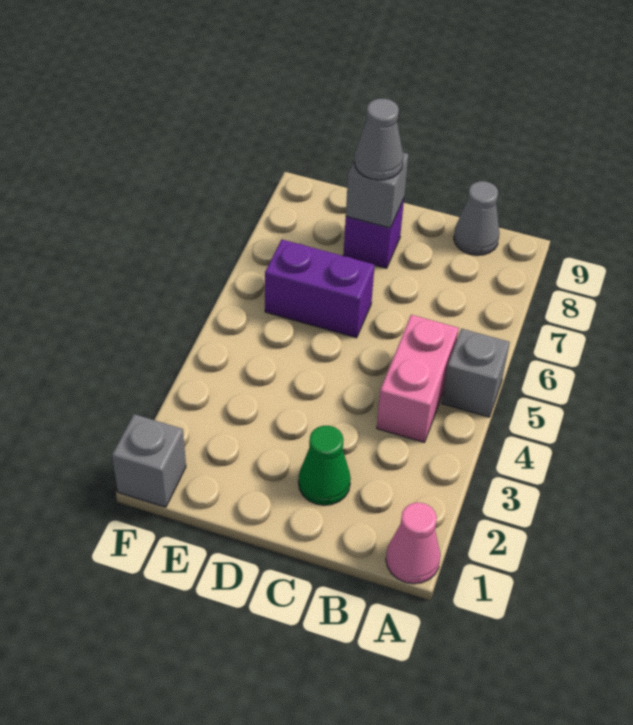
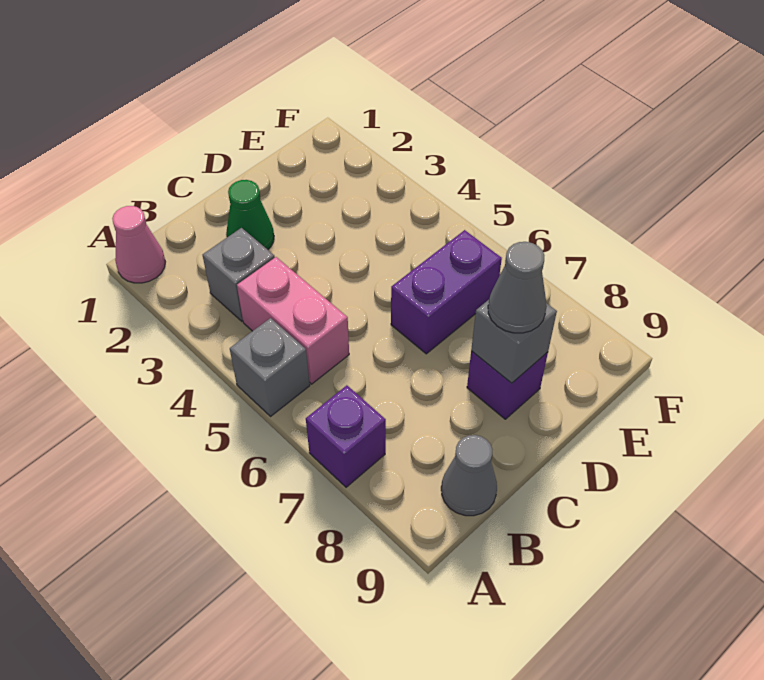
none -> purple brick A7 level 1
grey brick F1 level 1 -> grey brick B3 level 1

